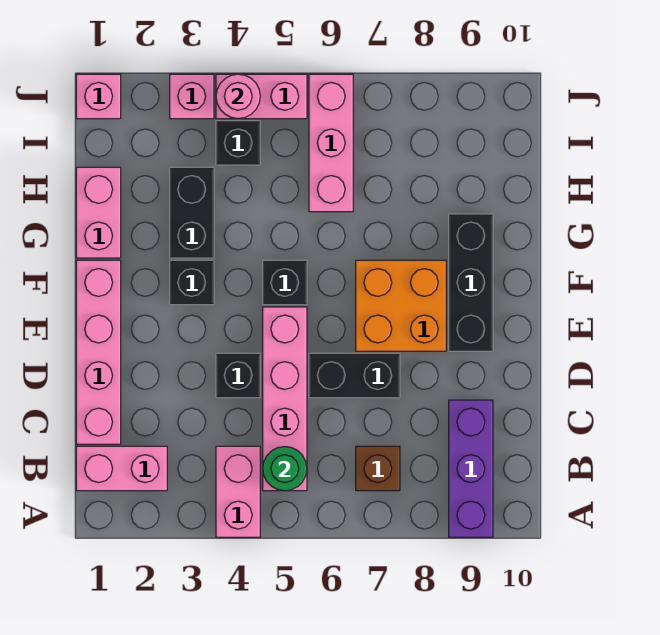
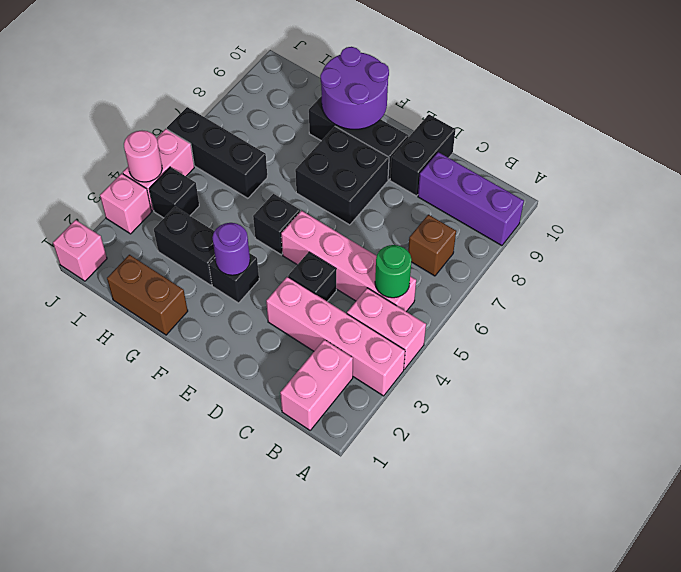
pink brick C1:F1 level 1 -> pink brick A3:D3 level 1
black brick D6:D7 level 1 -> black brick D9:D10 level 1
orange brick E7:F8 level 1 -> black brick E7:F8 level 1
none -> purple round brick F3 level 2
none -> purple round brick F9:G10 level 2
pink brick G1:H1 level 1 -> brown brick G1:H1 level 1
pink brick H6:J6 level 1 -> black brick H6:J6 level 1

